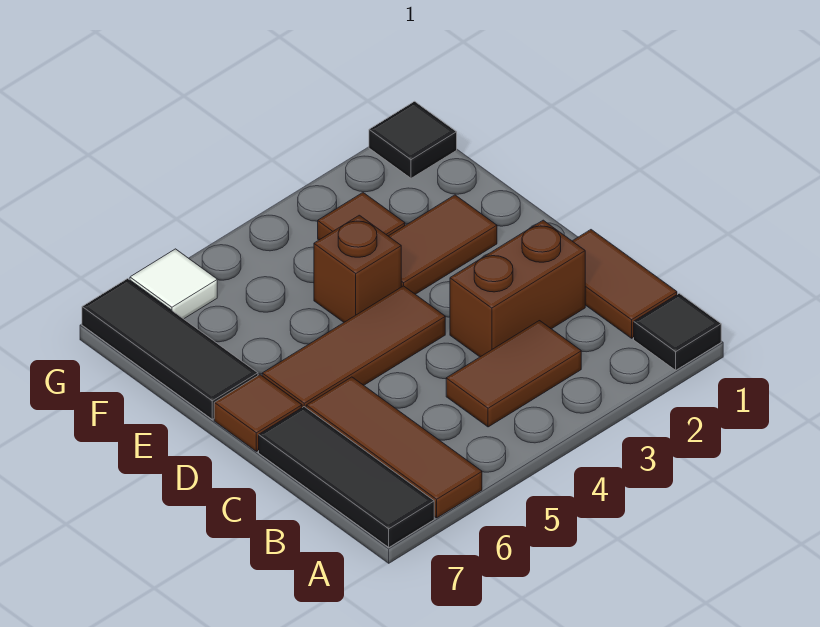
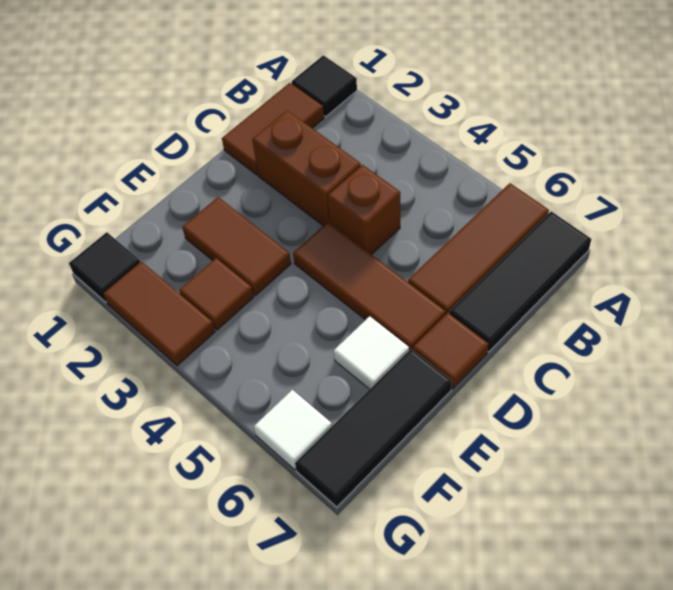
brown tile B3:B4 level 1 -> brown tile G2:G3 level 1
brown brick E4 level 1 -> brown brick C4 level 1
none -> white tile E6 level 1

